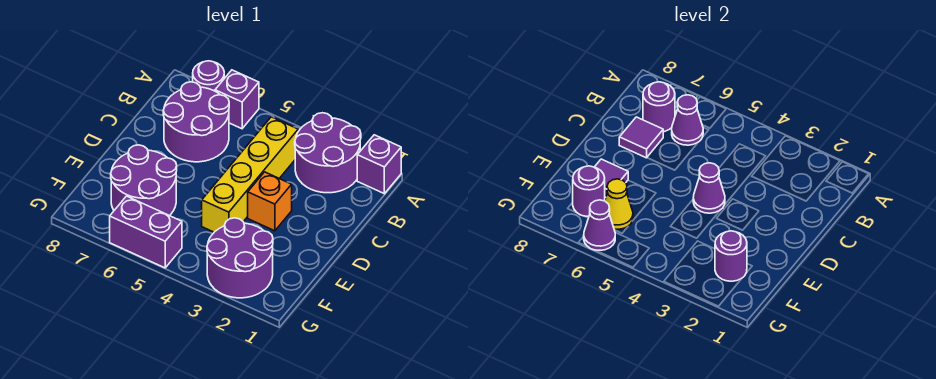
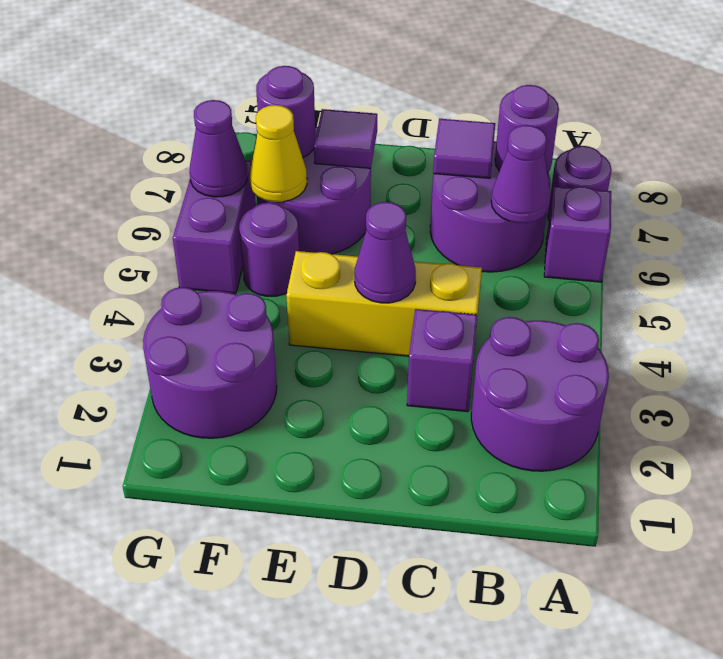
purple brick A1 level 1 -> purple brick C3 level 1
yellow brick B4:E4 level 1 -> yellow brick C4:E4 level 1
orange brick D3 level 1 -> none
purple round brick F2 level 2 -> purple round brick F5 level 1

